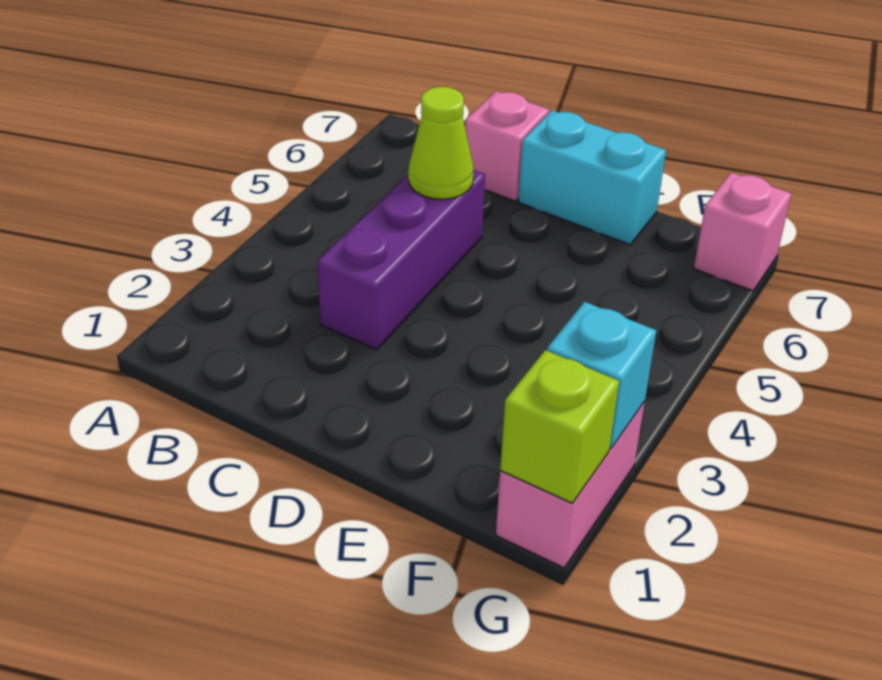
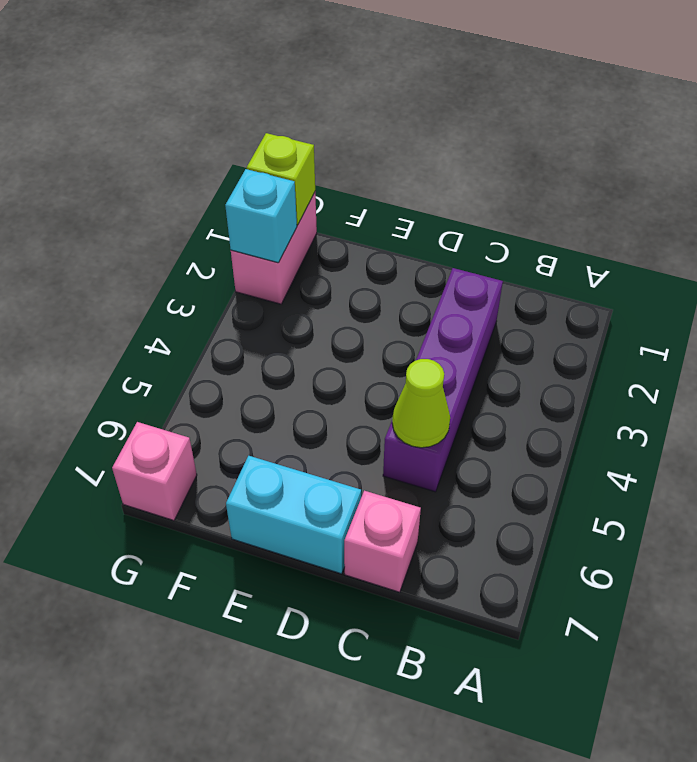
purple brick C3:C5 level 1 -> purple brick C2:C5 level 1

